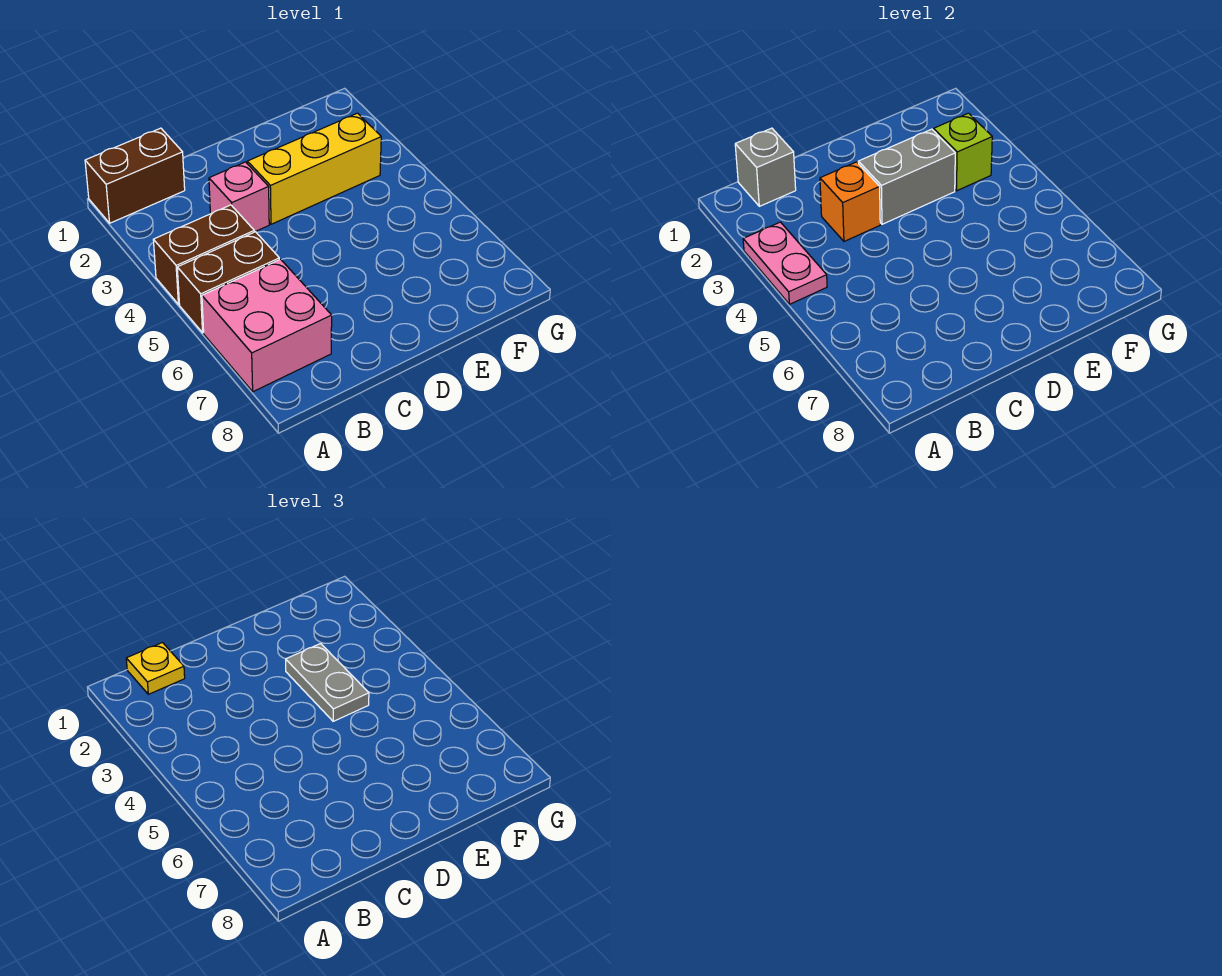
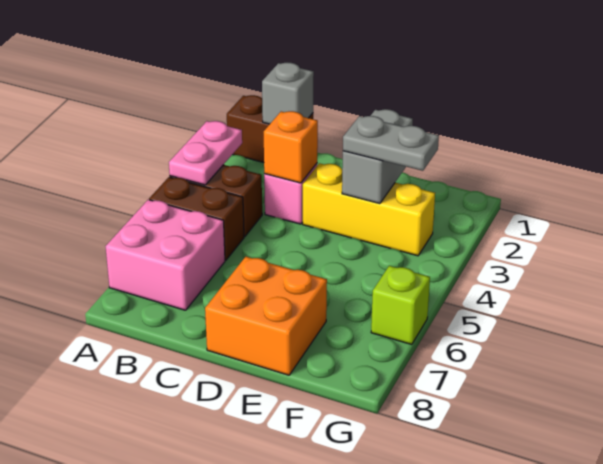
yellow plate B1 level 3 -> none
grey brick D3:E3 level 2 -> grey brick E2:E3 level 2
none -> orange brick D7:E8 level 1
grey plate E3:E4 level 3 -> grey plate E3:F3 level 3
lime brick F3 level 2 -> lime brick G6 level 1

